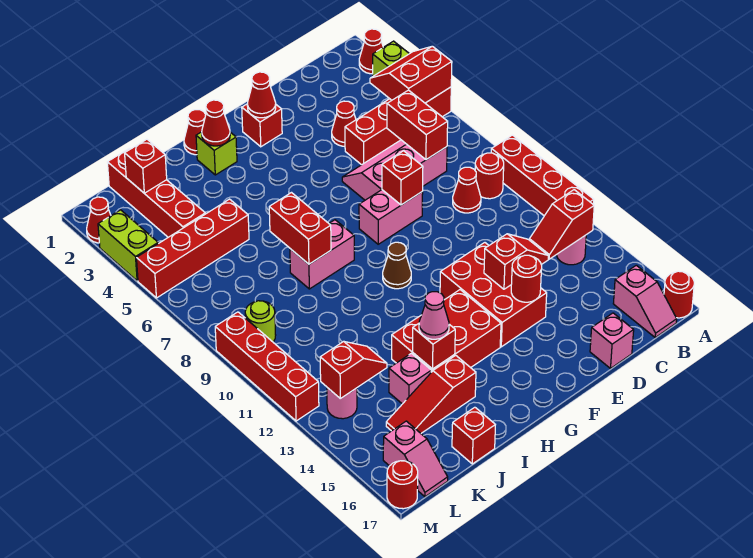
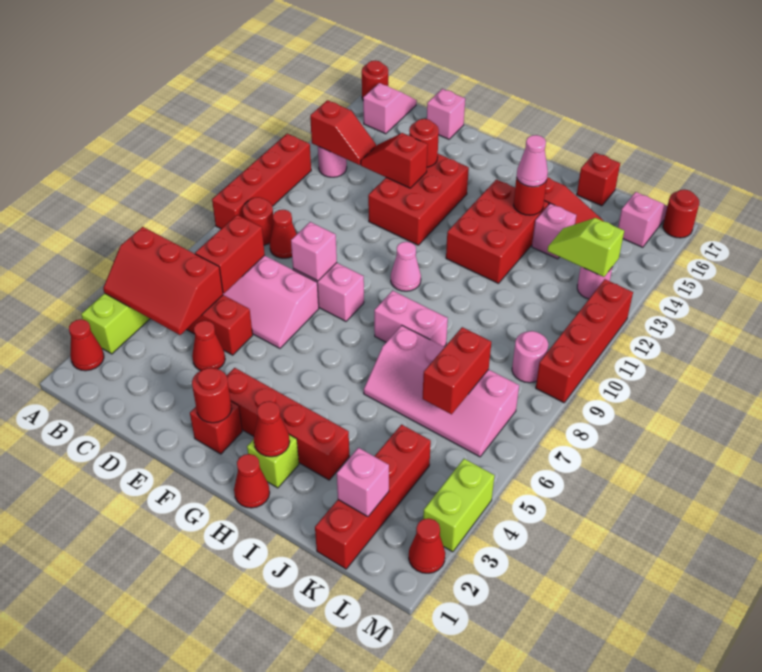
red slope A4:B5 level 2 top 5 -> red slope A4:C5 level 2 top 5
red brick E8 level 2 -> pink brick E8 level 2
red cone F2 level 2 -> red round brick F2 level 2
brown cone G10 level 1 -> pink cone G10 level 1
red brick G13:I14 level 1 -> red brick H12:I14 level 1
none -> pink slope I6:L7 level 1 top 7
red brick I7:I8 level 2 -> red brick K6:K7 level 2
red brick I14 level 2 -> red round brick I14 level 2
red brick J5:M5 level 1 -> red brick F3:I3 level 1
red brick K2 level 2 -> pink brick K2 level 2
red slope K13:L13 level 2 top L -> lime slope K13:L13 level 2 top L
lime round brick L9 level 1 -> pink round brick L9 level 1

